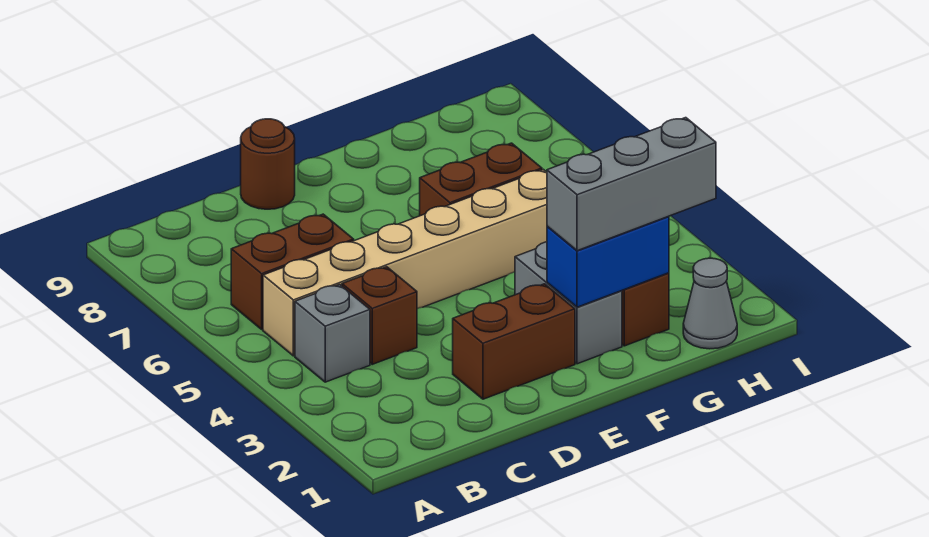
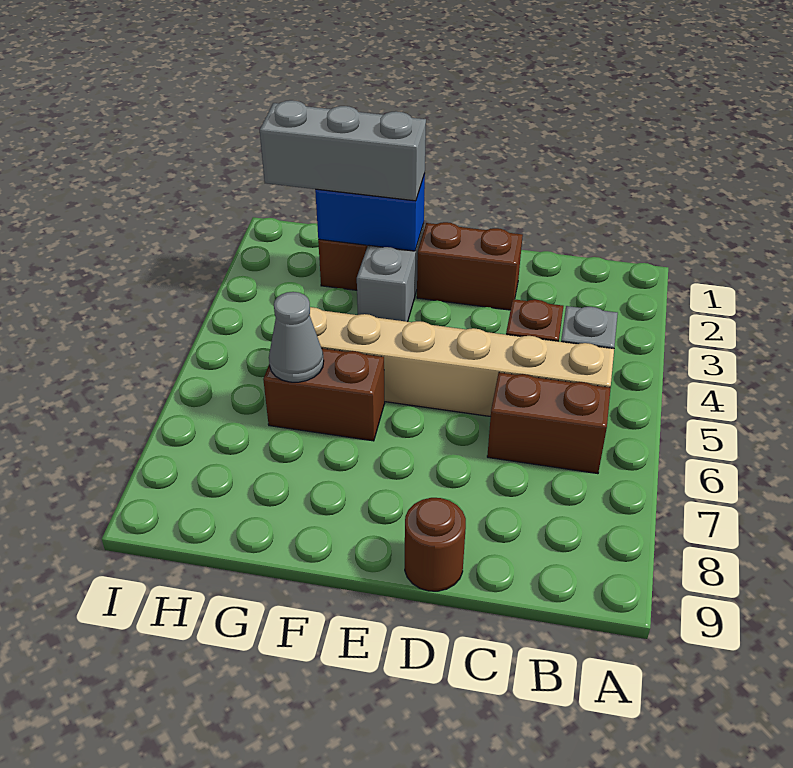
grey cone H1 level 1 -> grey cone G6 level 2

